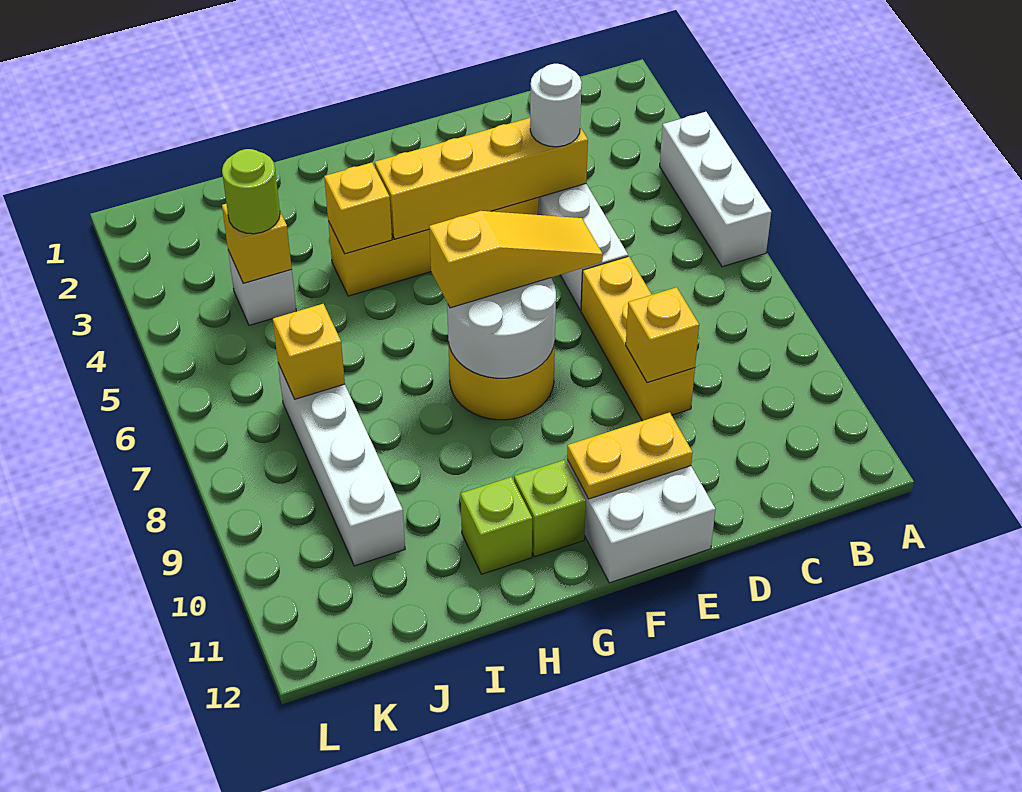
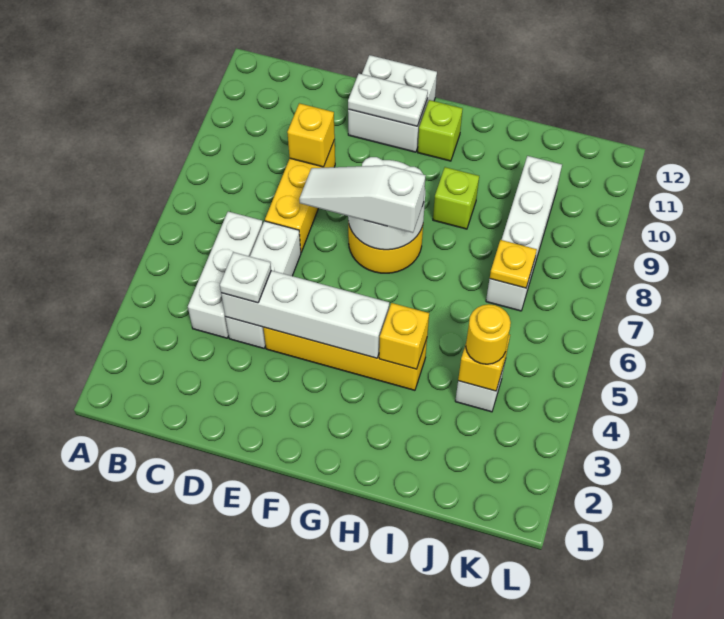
white brick A4:A6 level 1 -> white brick C4:C6 level 1
yellow brick D4:G4 level 2 -> white brick D4:G4 level 2
white round brick D4 level 3 -> white plate D4 level 3
yellow slope E7:G7 level 3 top G -> white slope E7:G7 level 3 top G
yellow plate E11:F11 level 2 -> white plate E11:F11 level 2
lime brick H11 level 1 -> lime brick H9 level 1
lime round brick J4 level 3 -> yellow round brick J4 level 3
yellow brick J7 level 2 -> yellow plate J7 level 2

